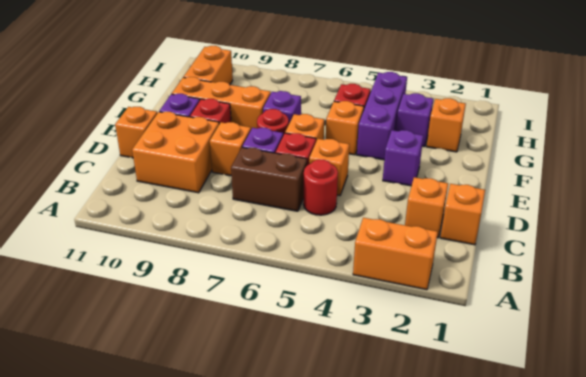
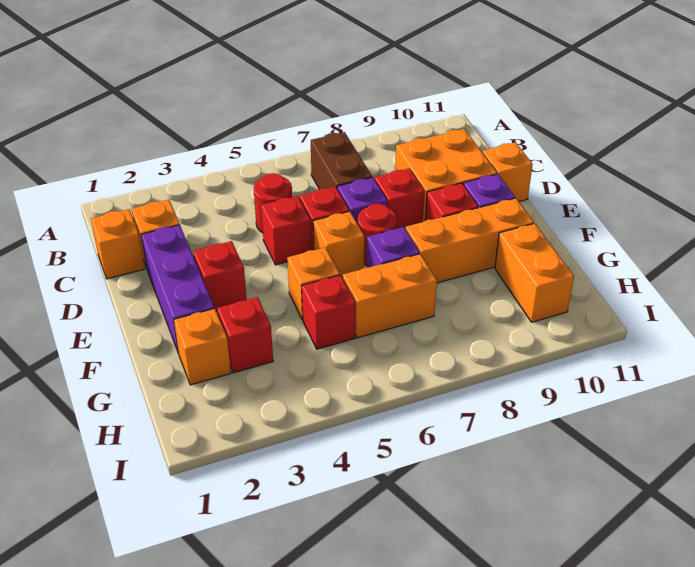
orange brick A2:A3 level 1 -> orange brick G6:G7 level 1
brown brick C6:C7 level 1 -> brown brick B7:C7 level 1
orange brick D5 level 1 -> red brick D5 level 1
orange brick D8 level 1 -> red brick D8 level 1
purple brick E3 level 1 -> red brick E3 level 1
purple brick F4:H4 level 1 -> purple brick D2:F2 level 1
purple brick G3 level 1 -> red brick G3 level 1

